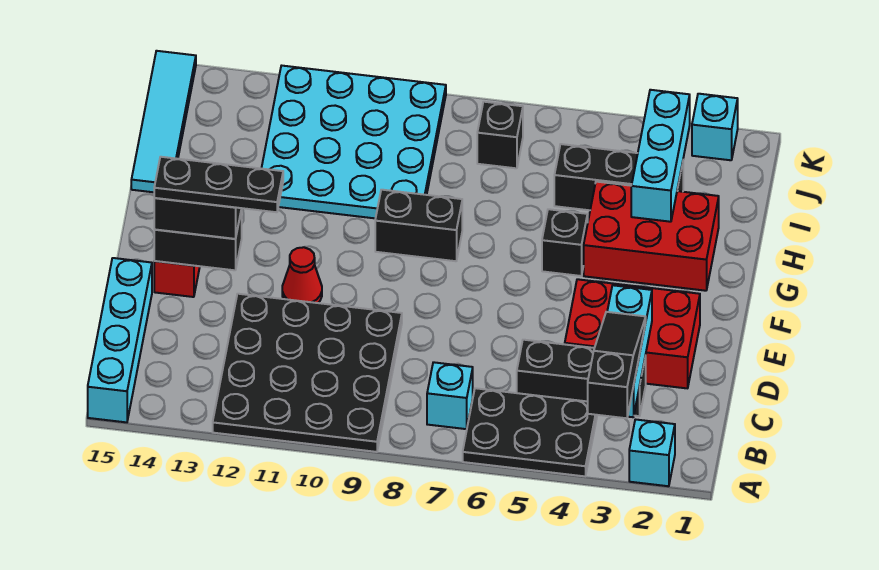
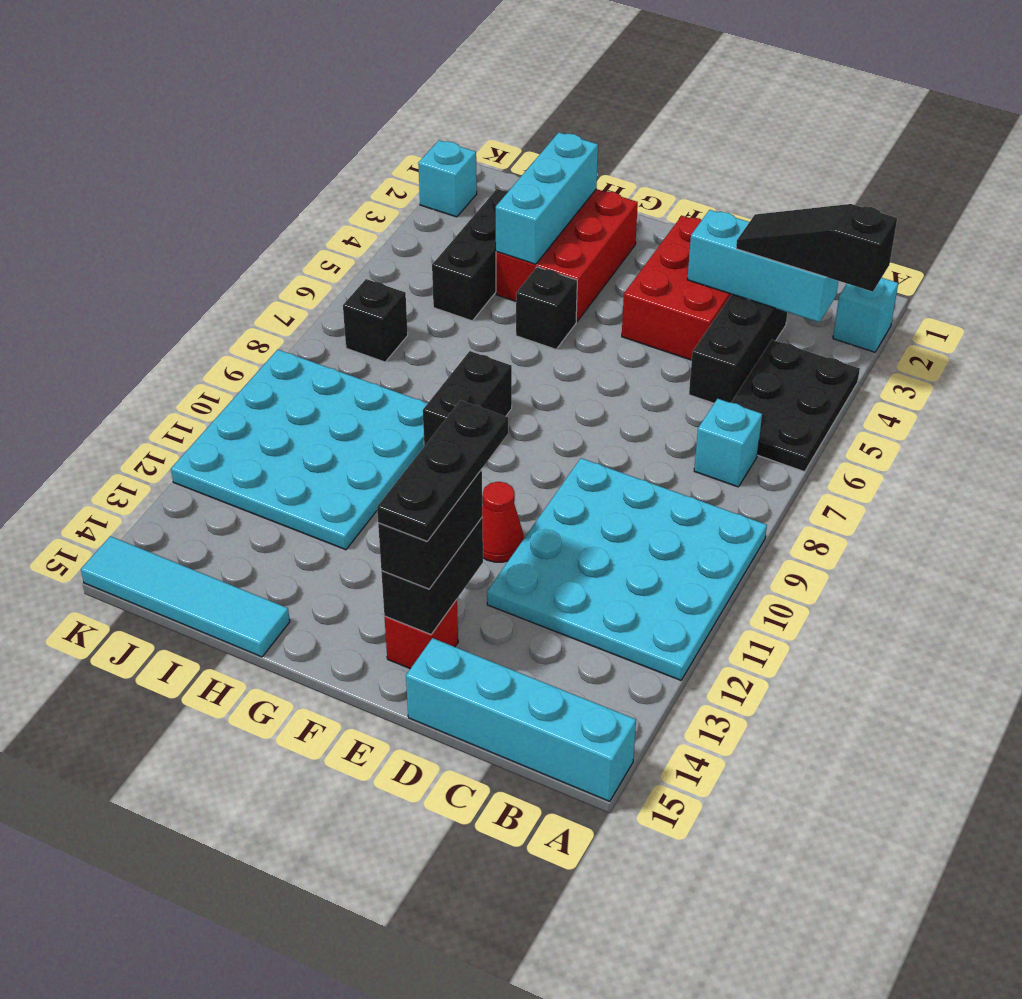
black plate A9:D12 level 1 -> cyan plate A9:D12 level 1
cyan brick H3:J3 level 2 -> cyan brick H2:H4 level 2

